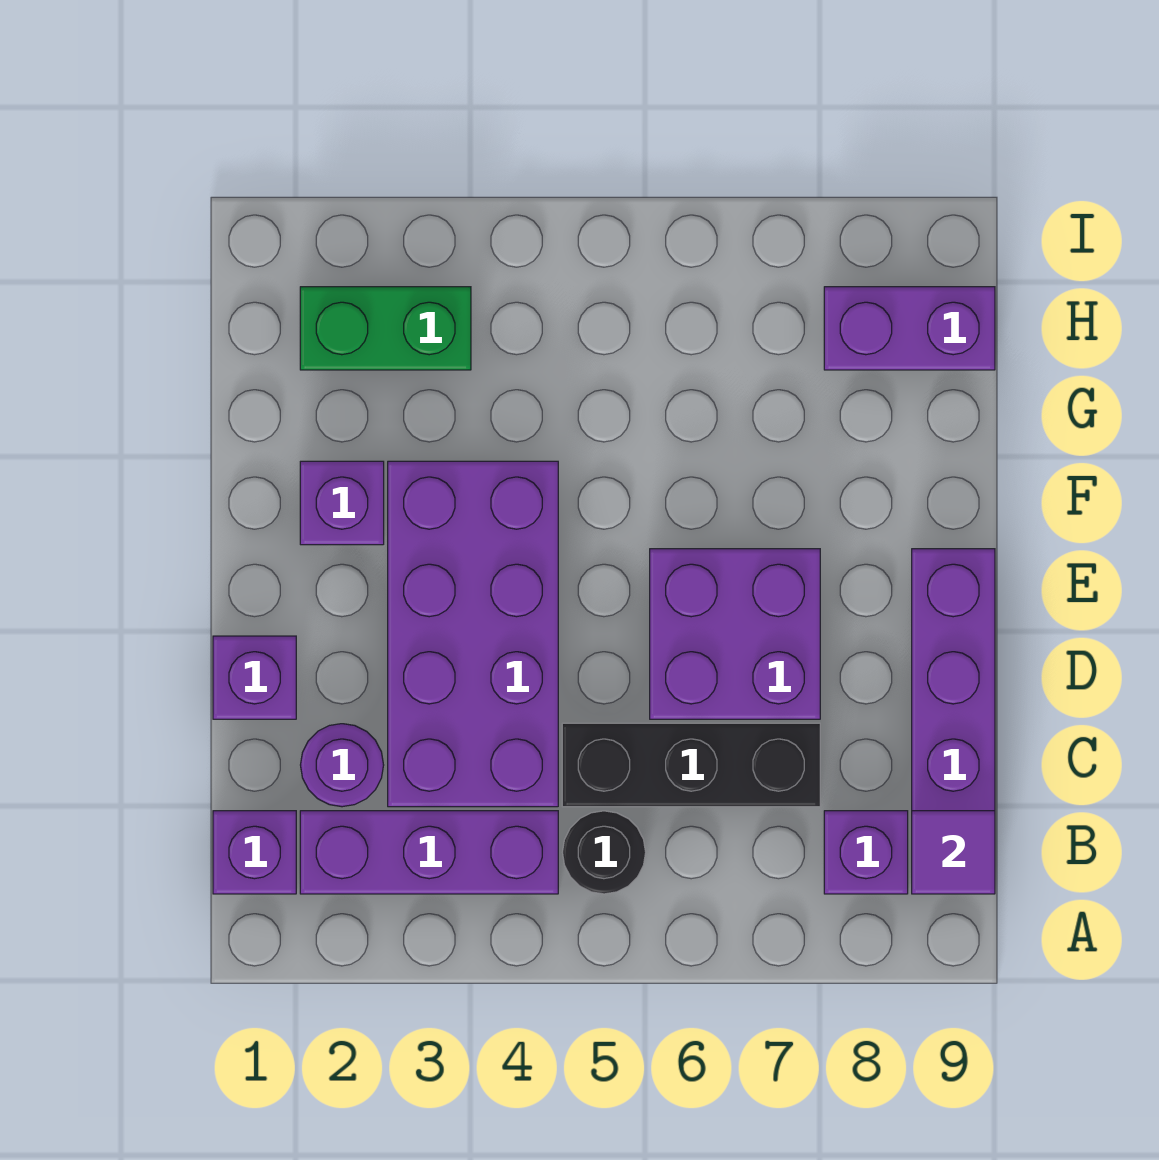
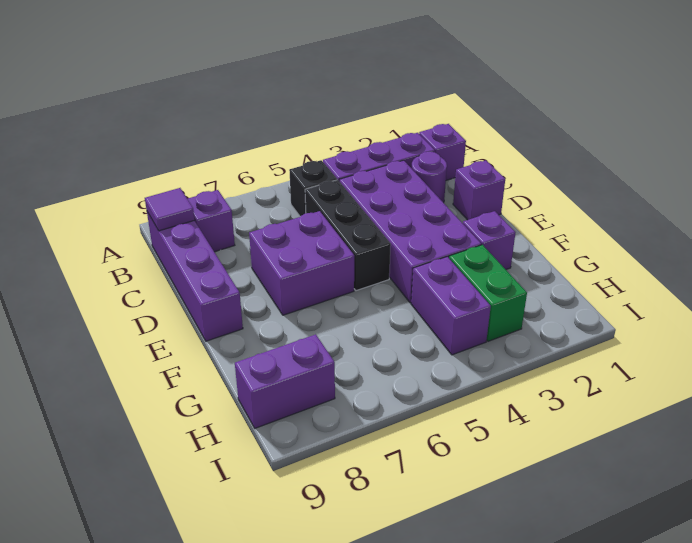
black round brick B5 level 1 -> black brick B5 level 1
black brick C5:C7 level 1 -> black brick C5:E5 level 1
none -> purple brick G4:H4 level 1
green brick H2:H3 level 1 -> green brick G3:H3 level 1

